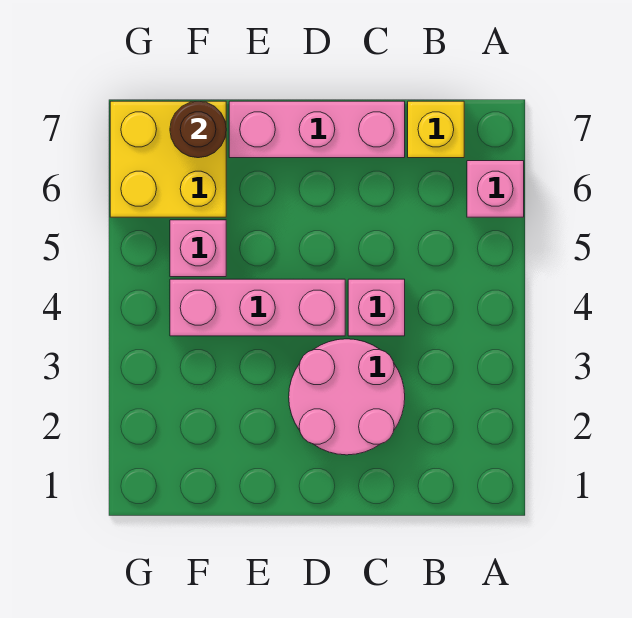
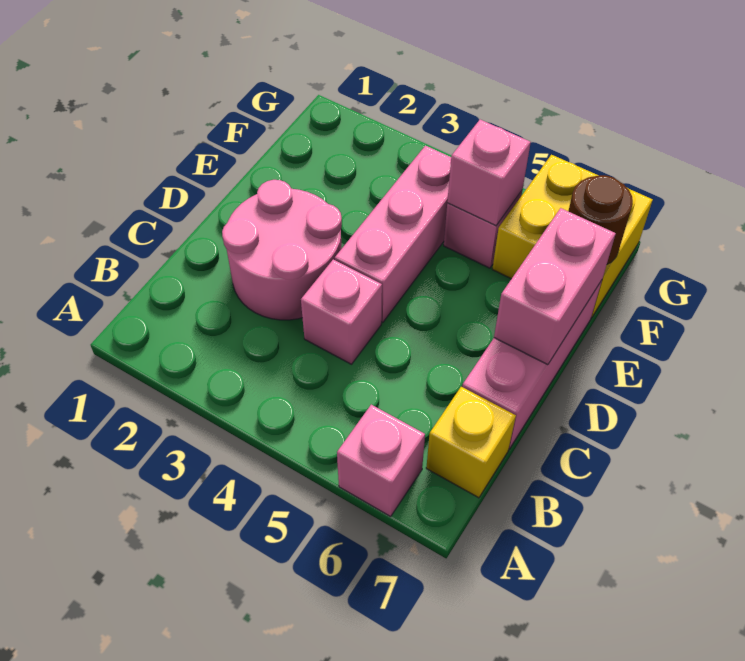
none -> pink brick D7:E7 level 2
none -> pink brick F5 level 2

